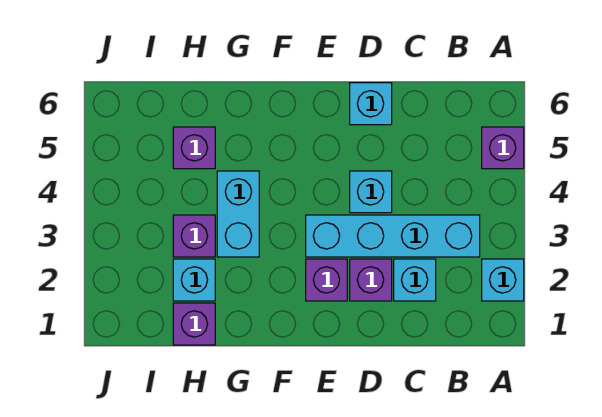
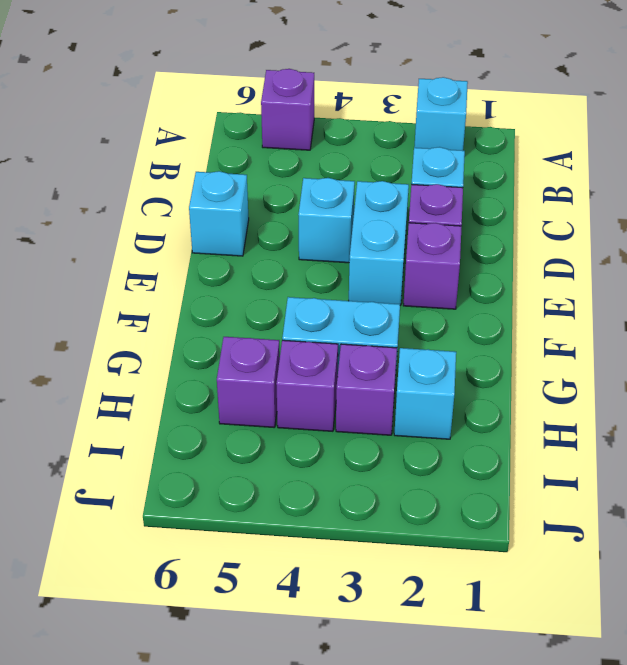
cyan brick B3:E3 level 1 -> cyan brick D3:E3 level 1
purple brick H1 level 1 -> purple brick H4 level 1

